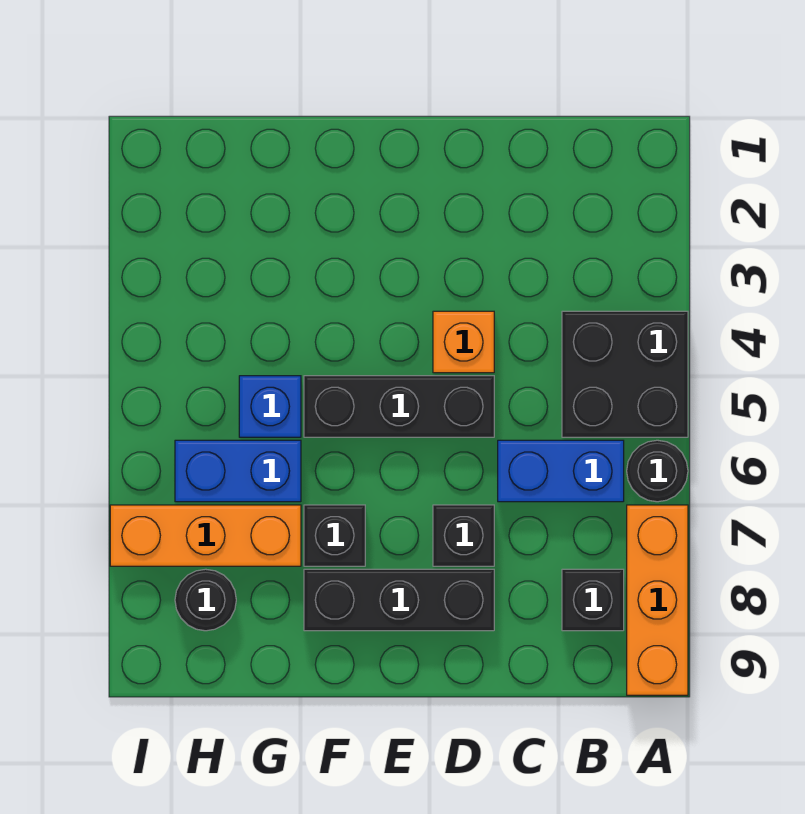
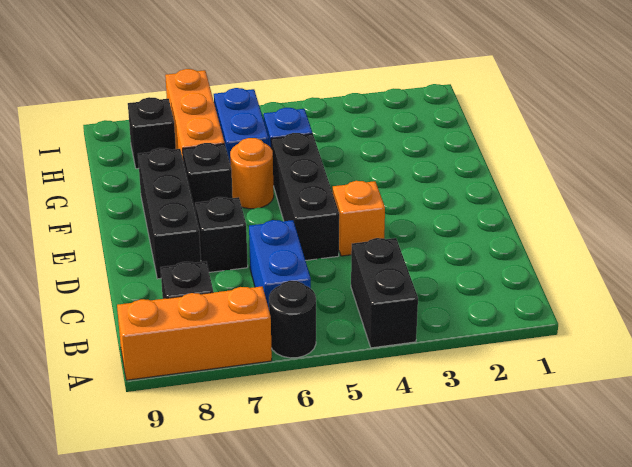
black brick A4:B5 level 1 -> black brick A4:B4 level 1
none -> orange round brick F6 level 1
black round brick H8 level 1 -> black brick H8 level 1

